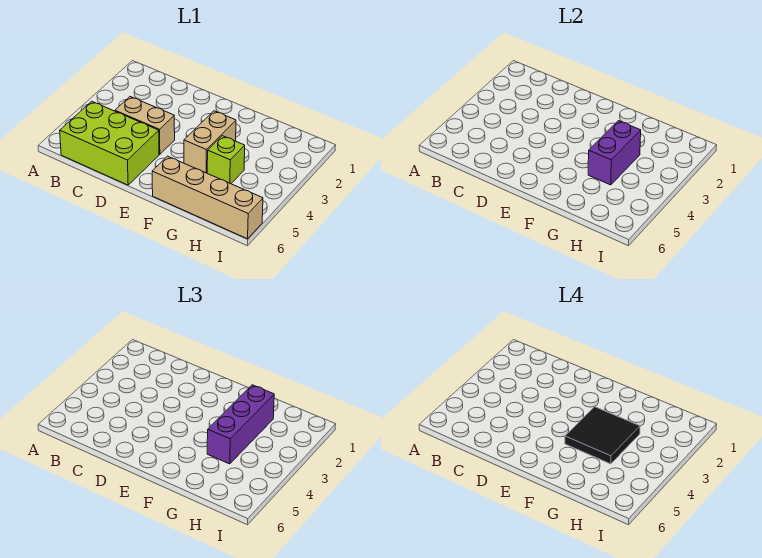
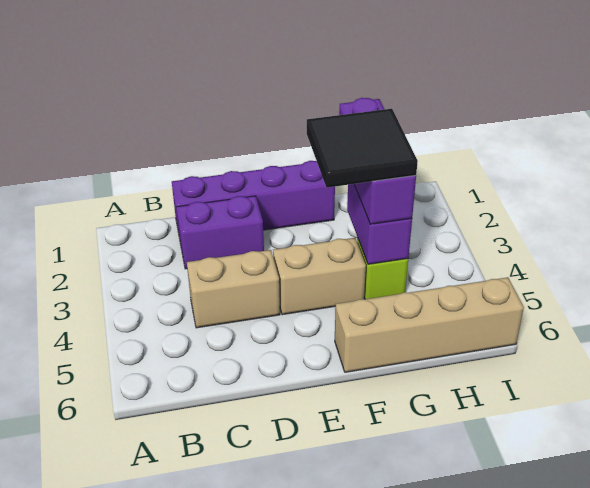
lime brick B5:D6 level 1 -> none
none -> purple brick C1:F1 level 1
none -> purple brick C2:D2 level 1
tan brick F3:F4 level 1 -> tan brick E4:F4 level 1

